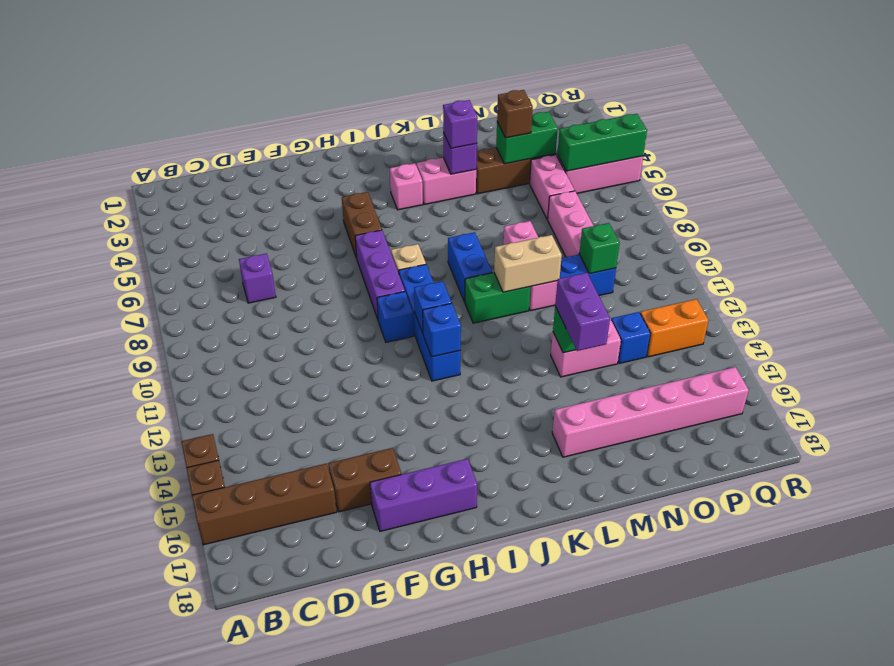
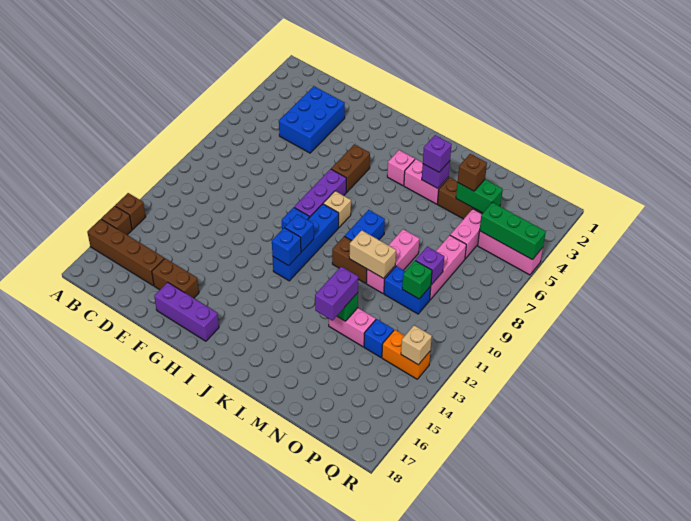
none -> blue brick D3:E5 level 1
purple brick D7 level 1 -> purple brick O9 level 2
green brick K10:L10 level 1 -> brown brick K10:L10 level 1
pink brick L16:Q16 level 1 -> none
none -> tan brick Q13 level 2

